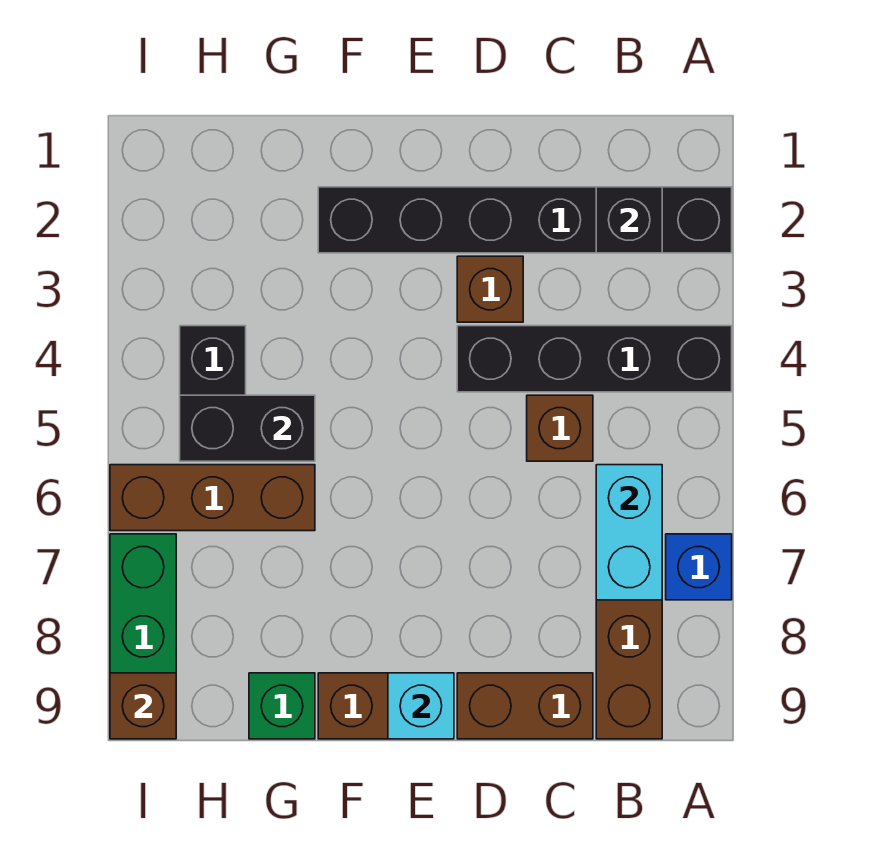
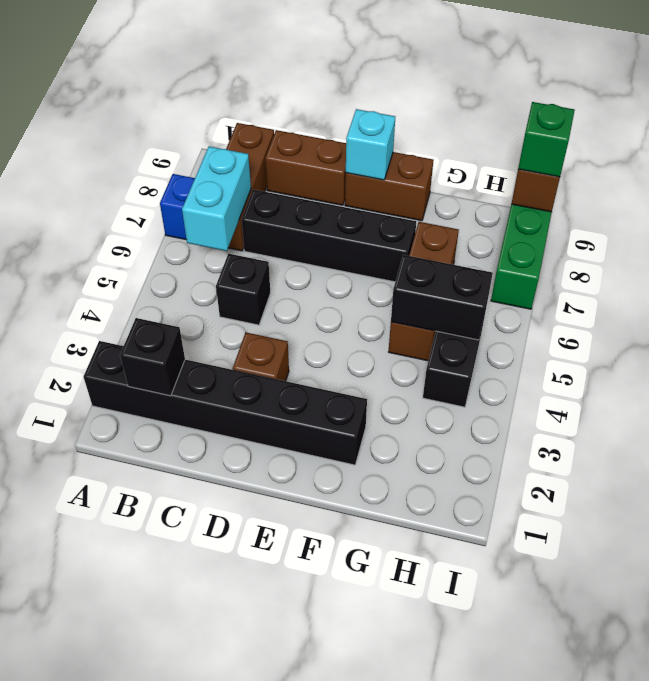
black brick A4:D4 level 1 -> black brick C7:F7 level 1
brown brick C5 level 1 -> black brick C5 level 1
brown brick G6:I6 level 1 -> brown brick G5:G7 level 1
green brick G9 level 1 -> green brick I9 level 3

